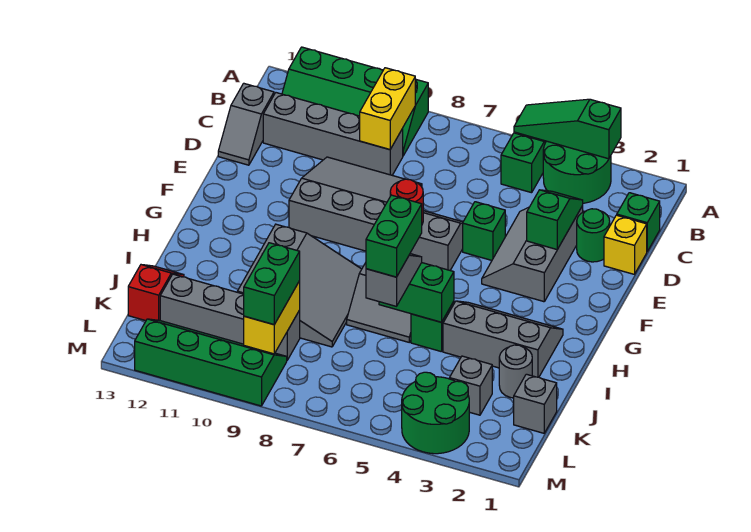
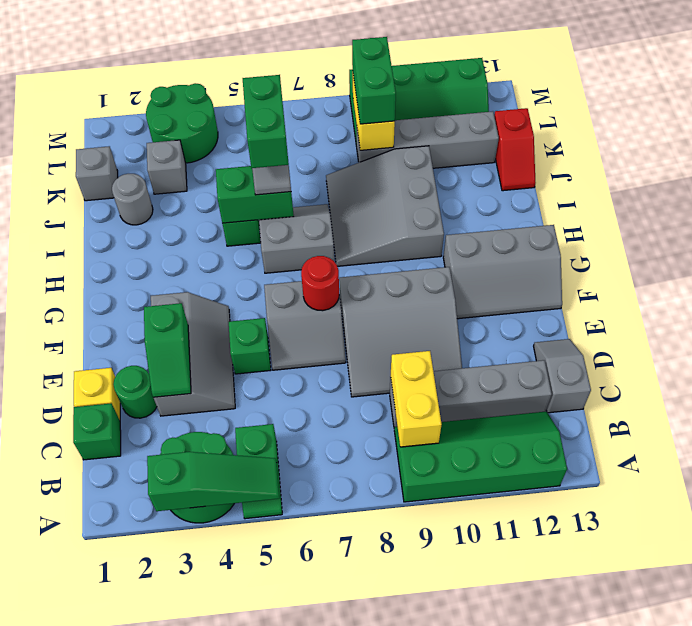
grey slope H2:I4 level 1 top I -> grey slope F11:G13 level 1 top G

